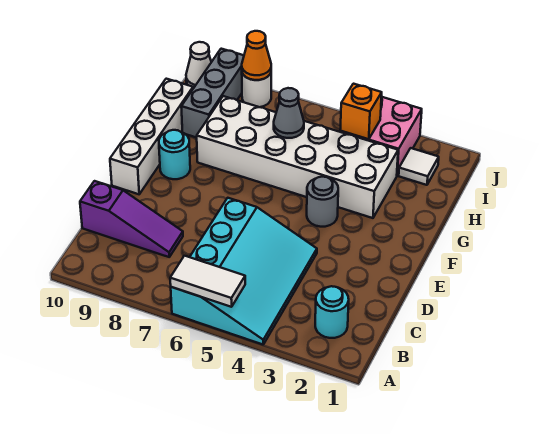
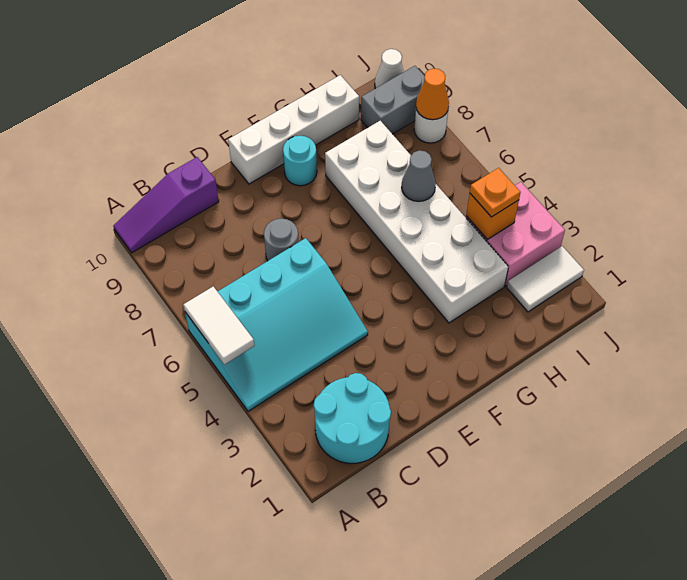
cyan round brick B2 level 1 -> cyan round brick B1:C2 level 1
purple slope C8:C10 level 1 top 10 -> purple slope A10:C10 level 1 top C
grey round brick F4 level 1 -> grey round brick D7 level 1
grey brick H9:J9 level 1 -> grey brick I9:J9 level 1
white tile I2 level 1 -> white tile I2:J2 level 1
none -> orange plate I4 level 3

